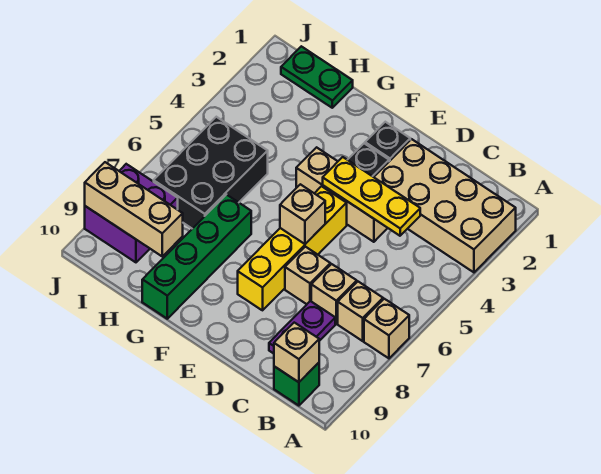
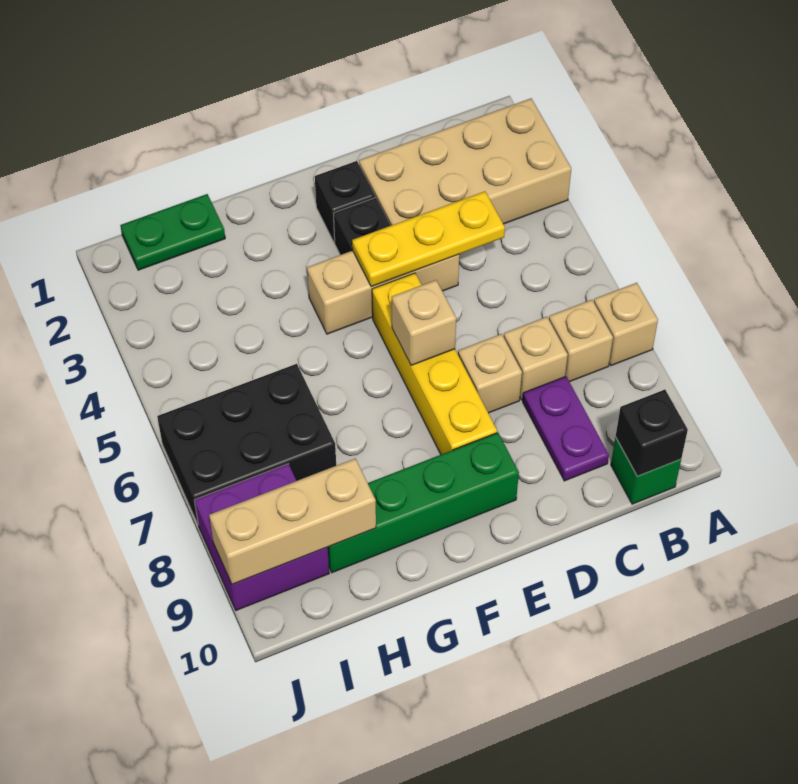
tan brick B10 level 2 -> black brick B10 level 2
green brick G7:G10 level 1 -> green brick E9:H9 level 1
black brick H5:I7 level 1 -> black brick H6:J7 level 1

